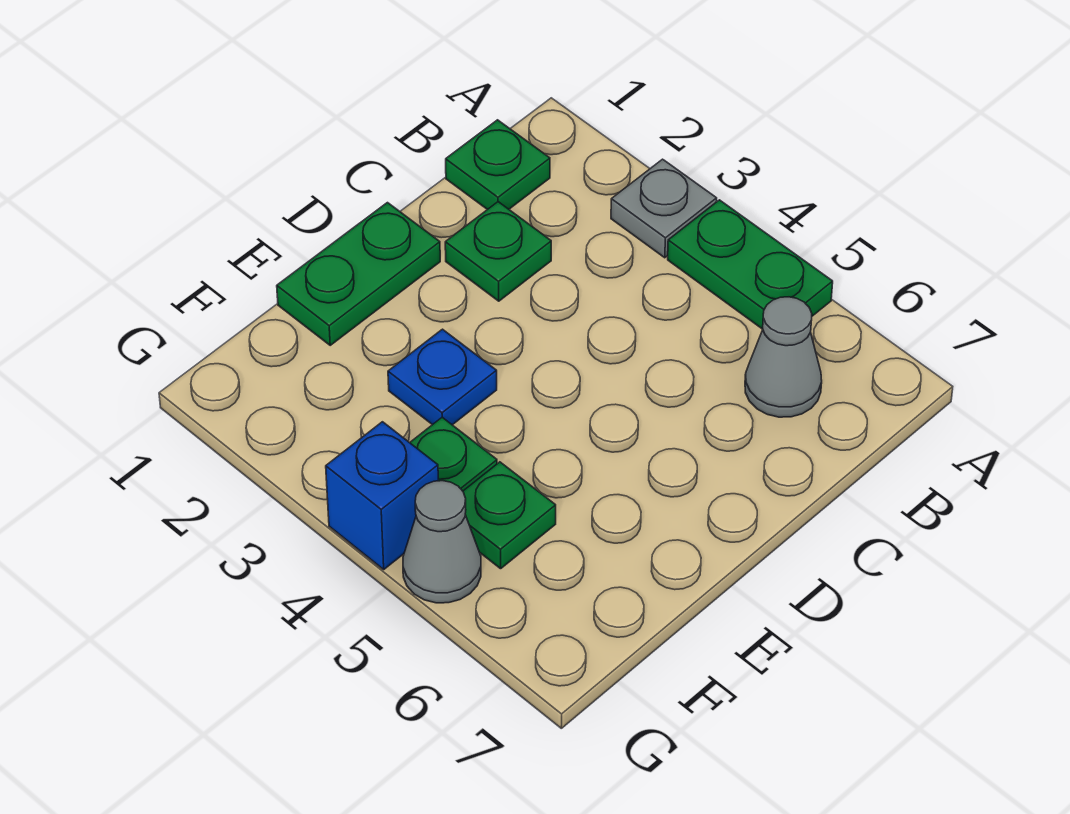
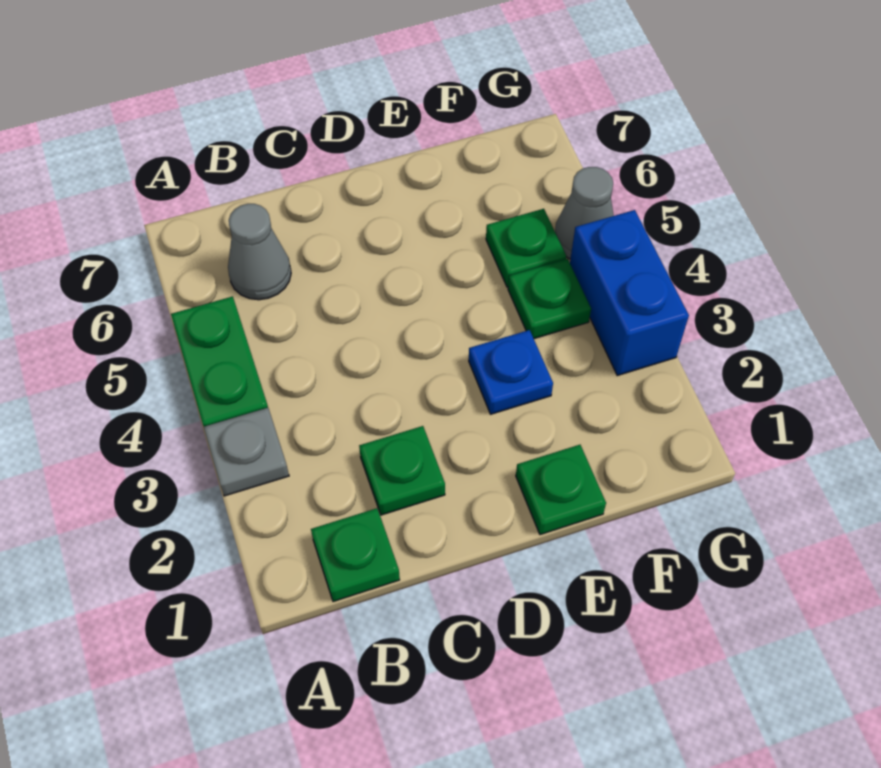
green plate D1:E1 level 1 -> green plate E1 level 1
blue brick G4 level 1 -> blue brick G3:G4 level 1

